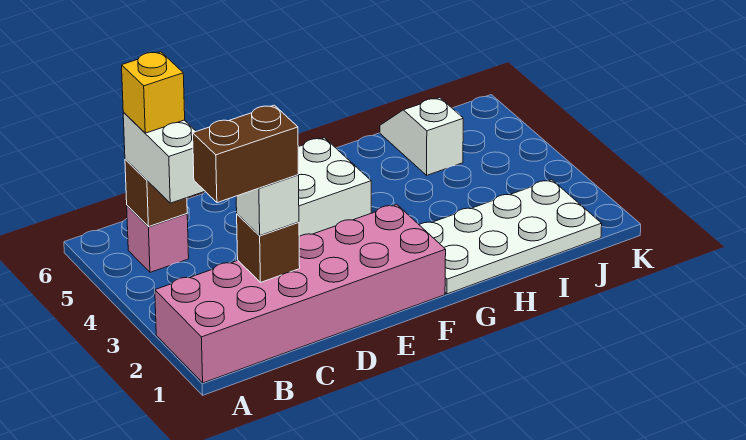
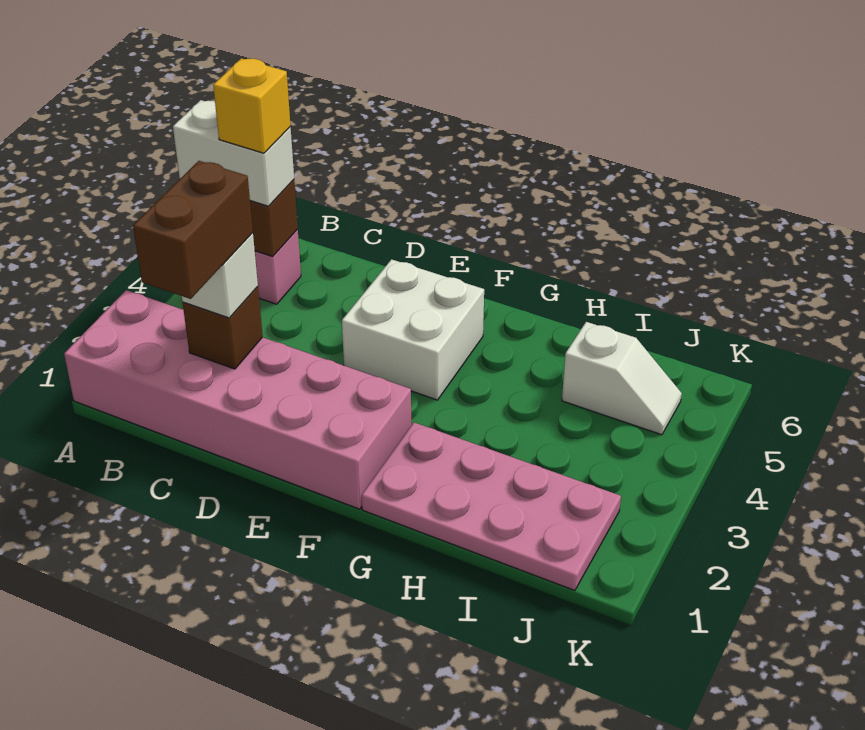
brown brick B2:C2 level 4 -> brown brick C1:C2 level 4
white brick B4:B5 level 3 -> white brick A5:B5 level 3
white plate G1:J2 level 1 -> pink plate G1:J2 level 1
white slope I5:I6 level 1 top 5 -> white slope I5:J5 level 1 top I

